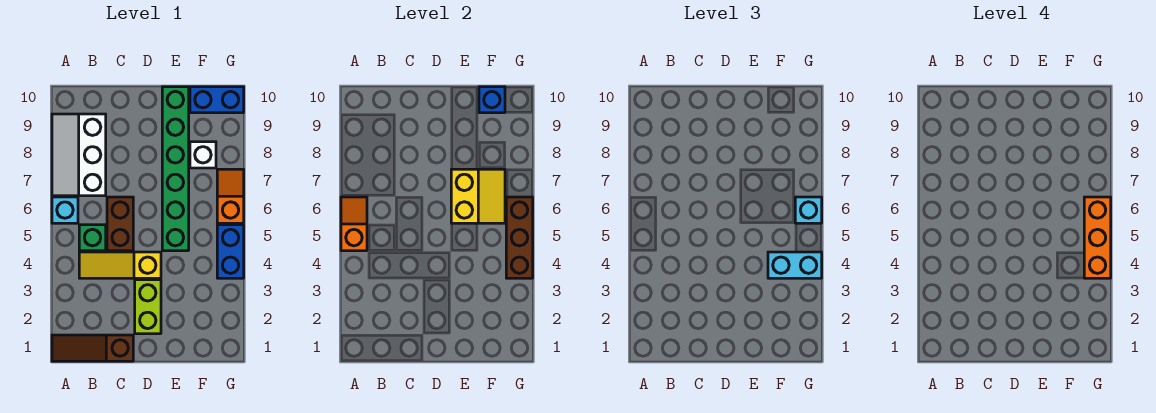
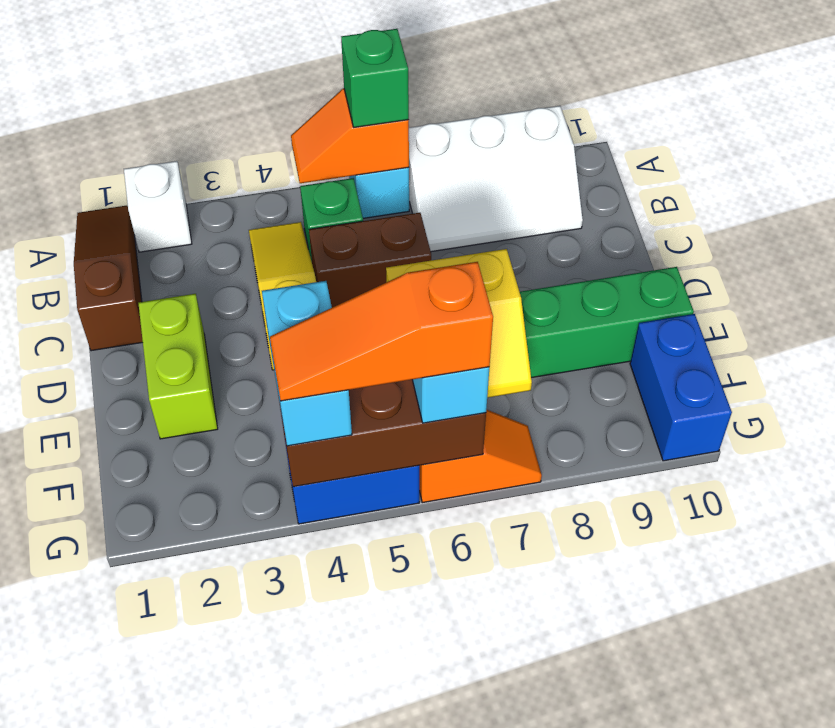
orange slope A5:A6 level 2 top 5 -> orange slope A5:A6 level 2 top 6
none -> green brick A6 level 3
white slope A7:B9 level 1 top B -> white slope A7:B9 level 1 top A
lime brick D2:D3 level 1 -> lime brick D2:E2 level 1
white brick F8 level 1 -> white brick A2 level 1
blue brick F10 level 2 -> none
orange brick G4:G6 level 4 -> orange slope G4:G6 level 4 top 6

